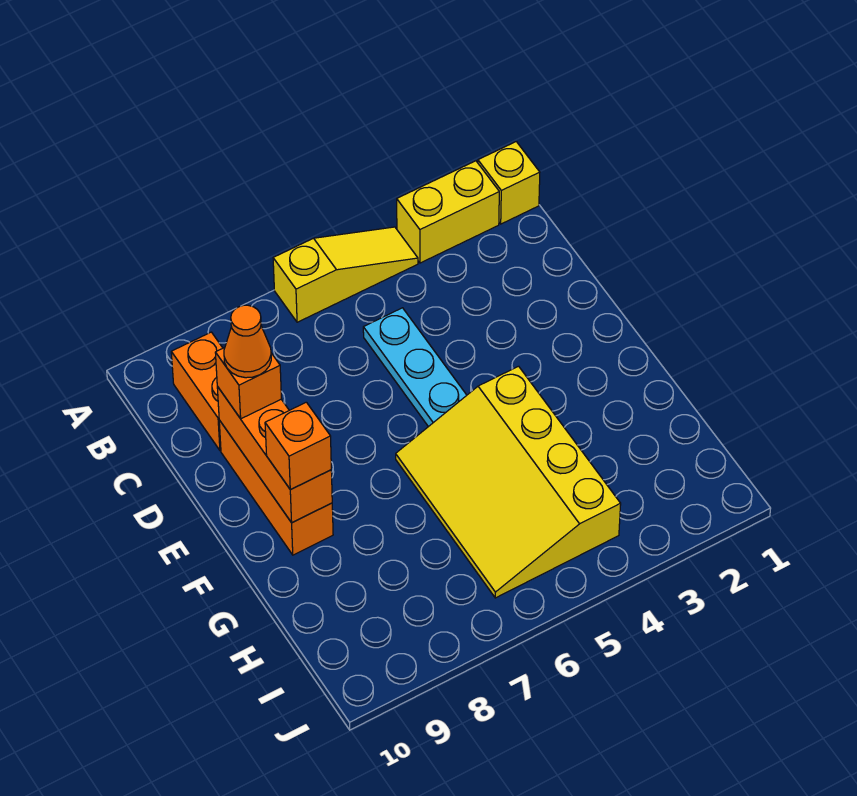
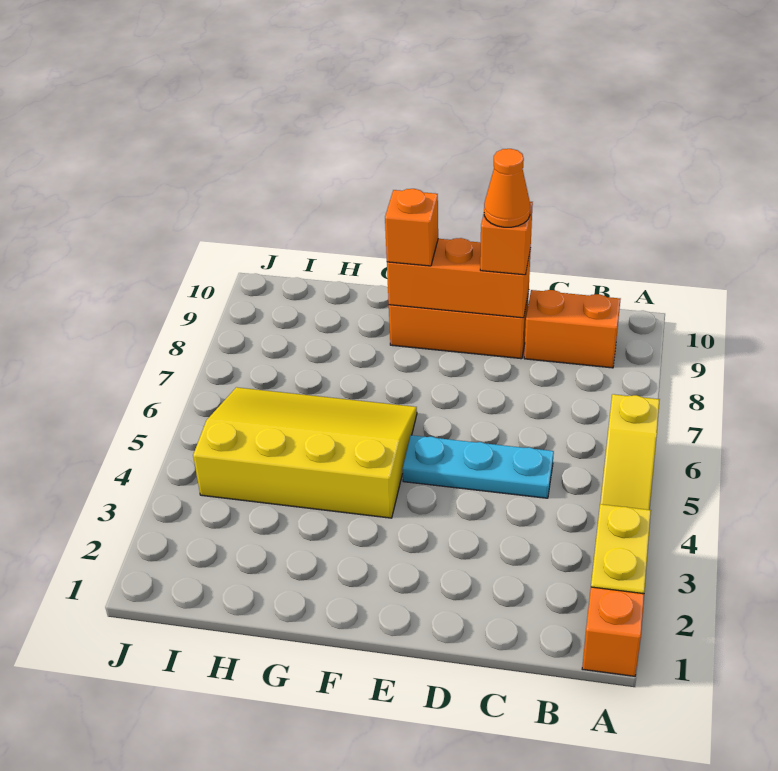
yellow brick A1 level 1 -> orange brick A1 level 1

